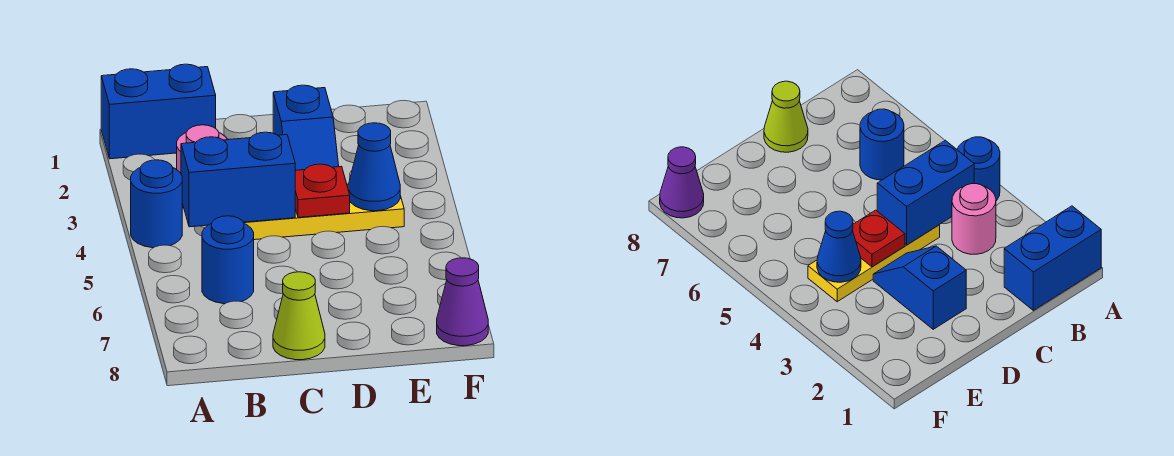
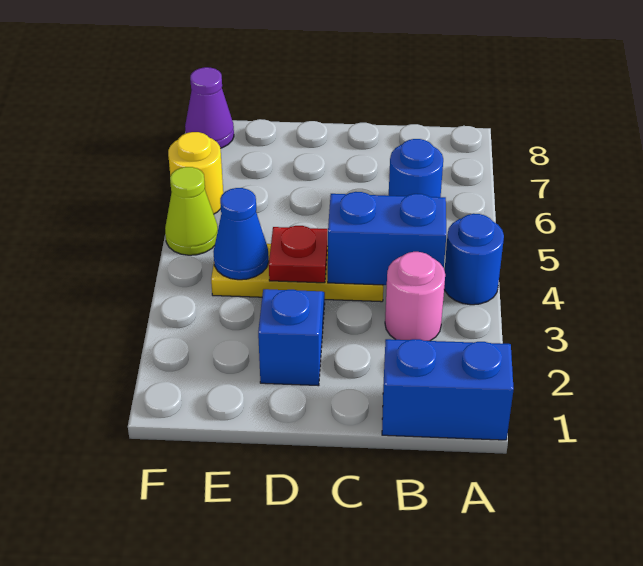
lime cone C8 level 1 -> lime cone F5 level 1
none -> yellow round brick F6 level 1

